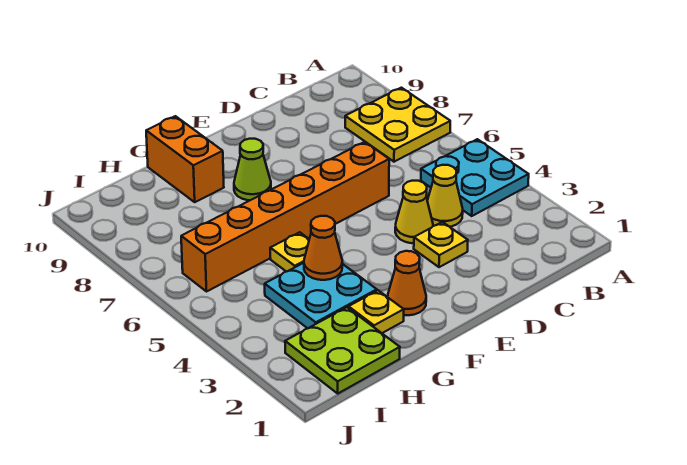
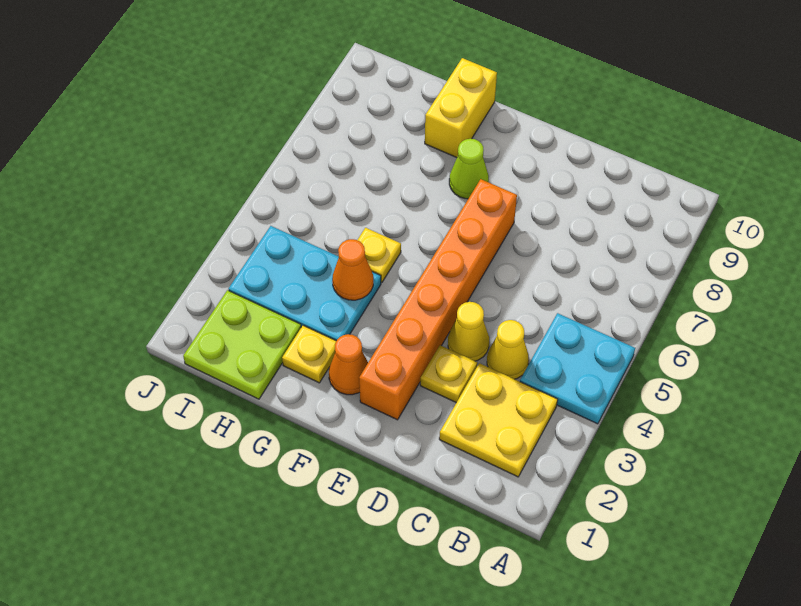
yellow plate A7:B8 level 1 -> yellow plate B2:C3 level 1
orange brick D6:I6 level 1 -> orange brick E2:E7 level 1
cyan plate G3:H4 level 1 -> cyan plate G3:I4 level 1
orange brick G9:G10 level 1 -> yellow brick G9:G10 level 1

